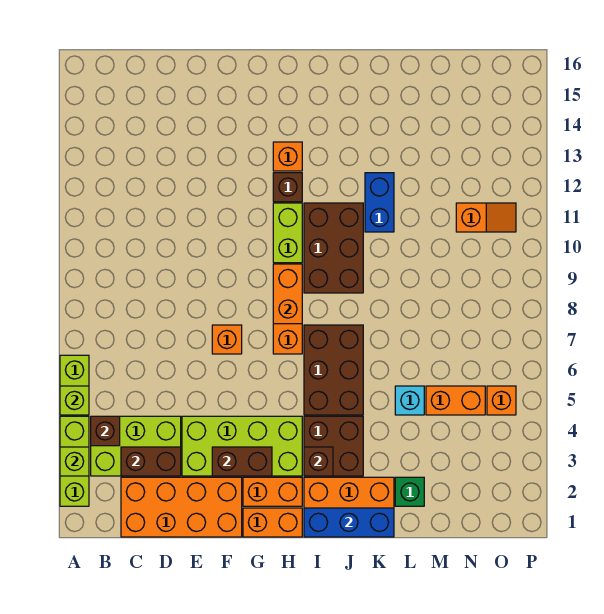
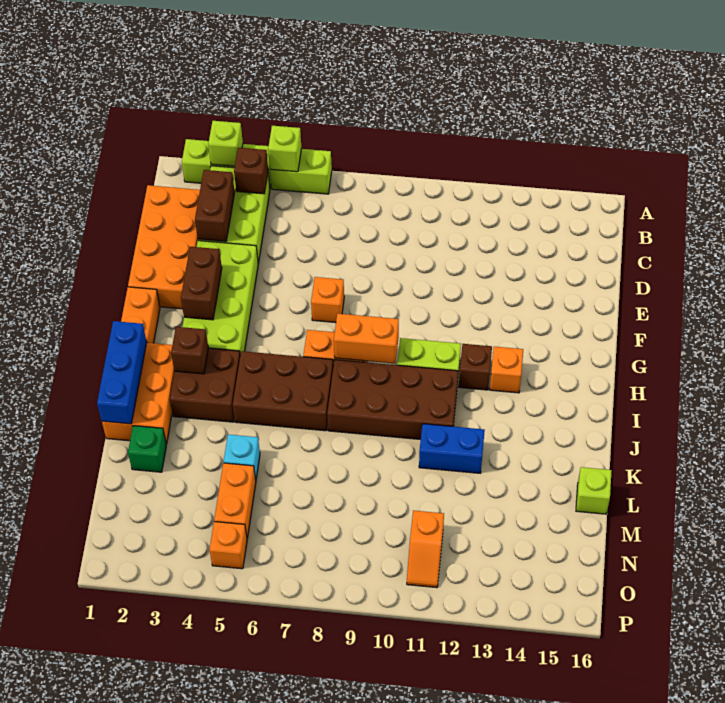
orange brick G2:H2 level 1 -> none
brown brick I9:J11 level 1 -> brown brick I8:J11 level 1
none -> lime brick L16 level 1

